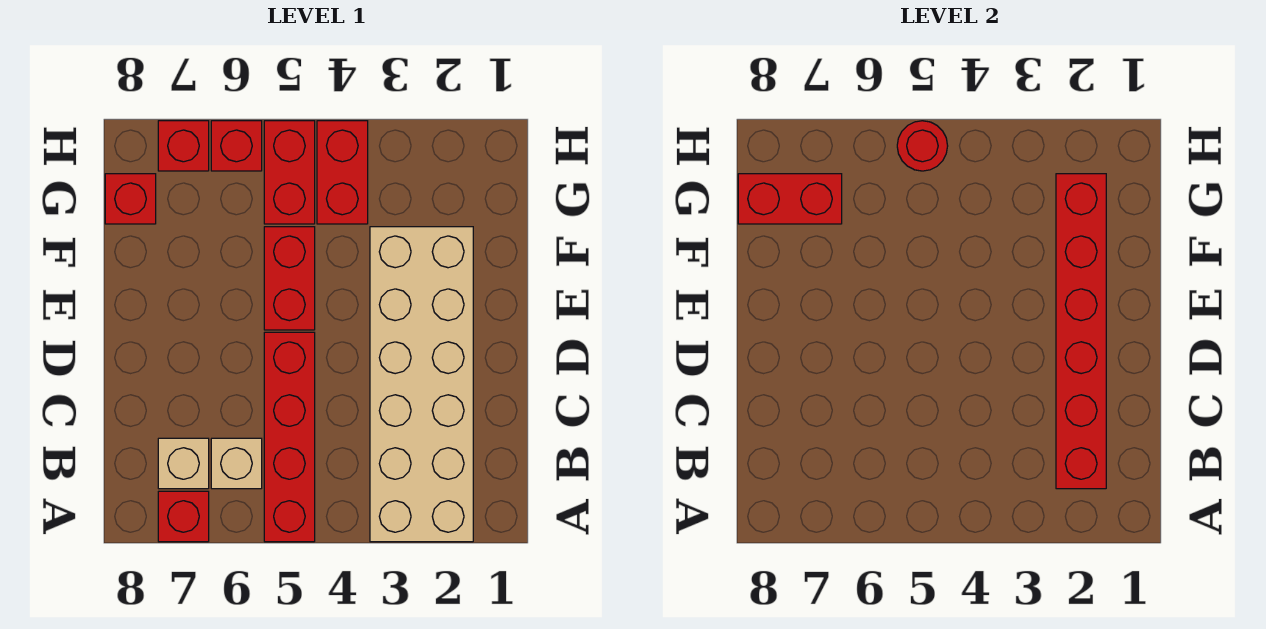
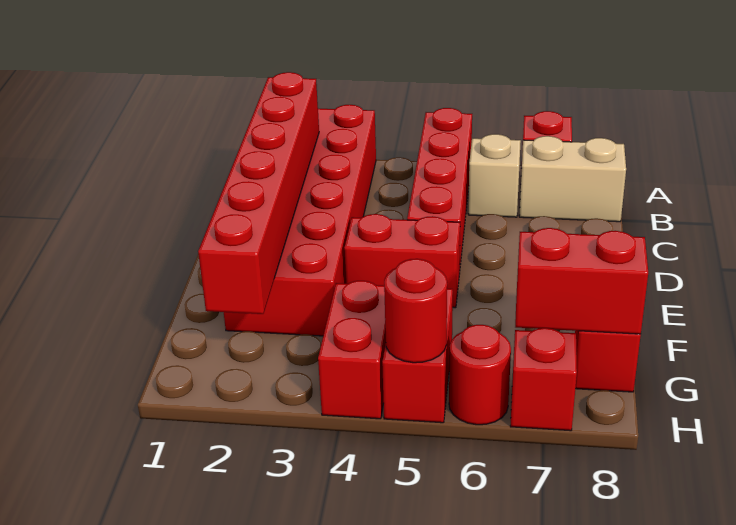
tan brick A2:F3 level 1 -> red brick A2:F3 level 1
tan brick B7 level 1 -> tan brick B7:B8 level 1
red brick E5:F5 level 1 -> red brick E4:E5 level 1
red brick H6 level 1 -> red round brick H6 level 1

